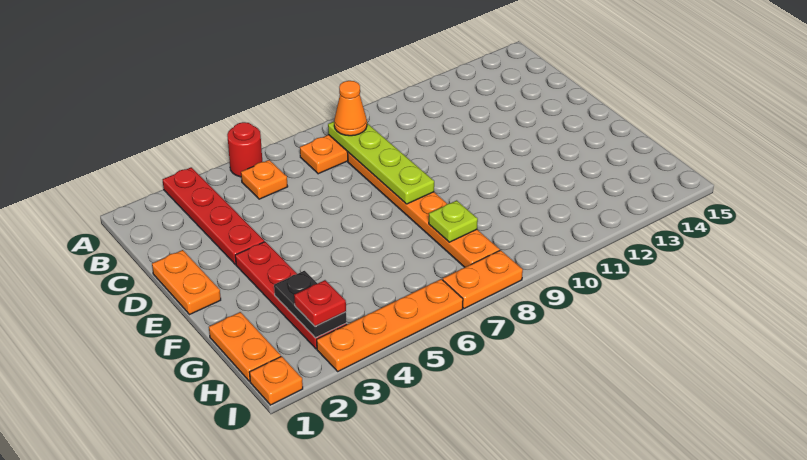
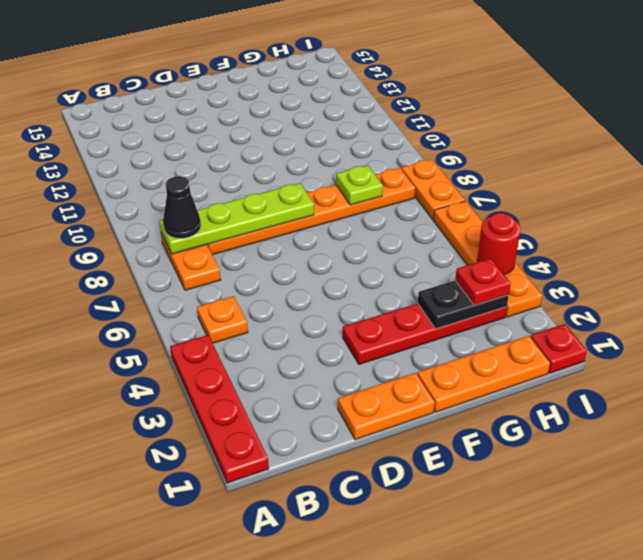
red plate A3:D3 level 1 -> red plate A1:A4 level 1
red round brick A5 level 1 -> red round brick I4 level 2
orange cone B8 level 3 -> black cone B8 level 3
orange plate G1:H1 level 1 -> orange plate F1:H1 level 1
orange plate I1 level 1 -> red plate I1 level 1

